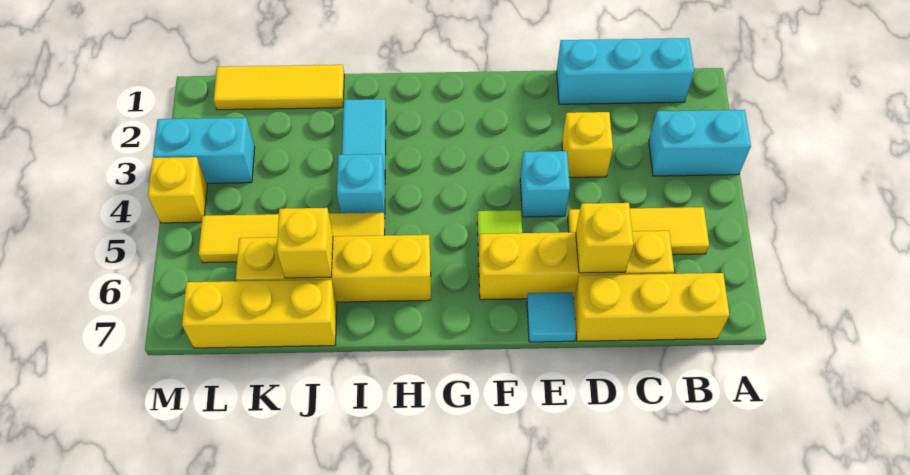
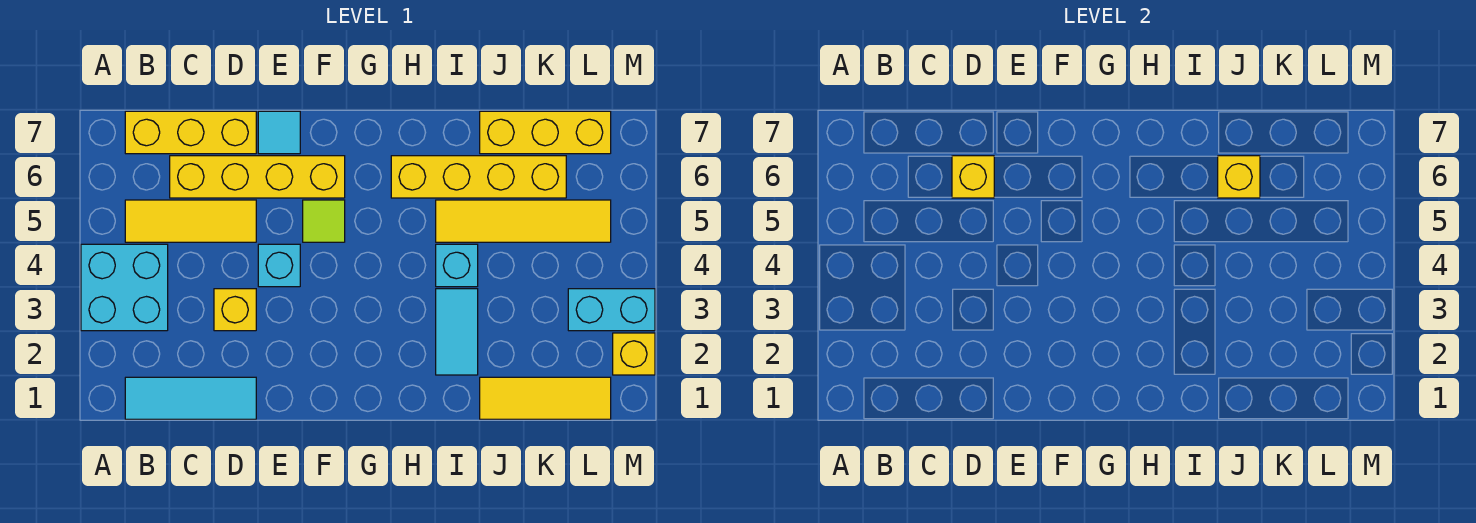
cyan brick A3:B3 level 1 -> cyan brick A3:B4 level 1
cyan brick B1:D1 level 1 -> cyan tile B1:D1 level 1
yellow brick M4 level 1 -> yellow brick M2 level 1

